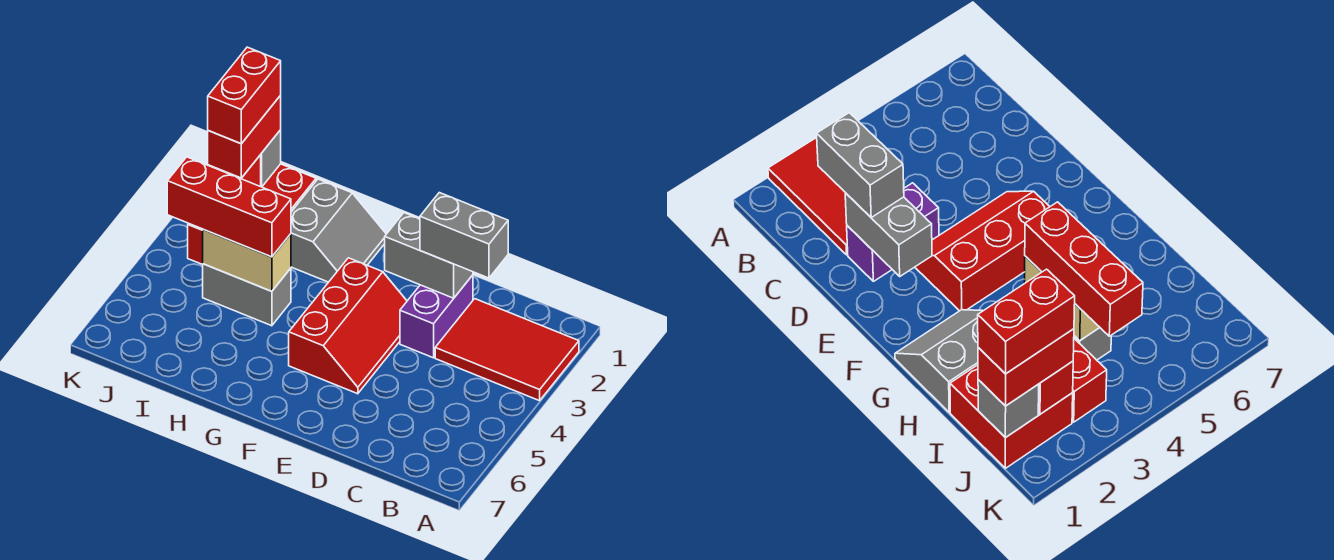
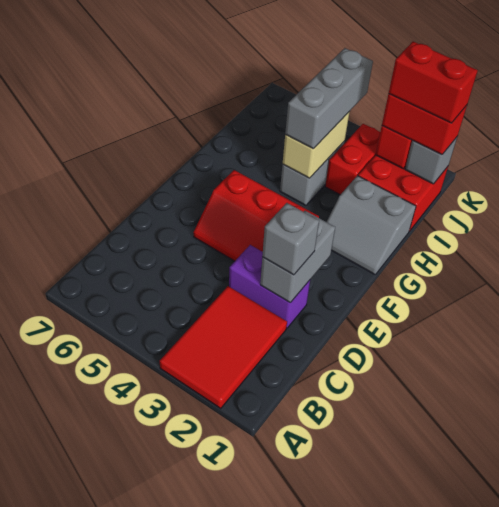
grey brick C2:D2 level 3 -> grey brick D2 level 3
red brick H4:J4 level 3 -> grey brick H4:J4 level 3

